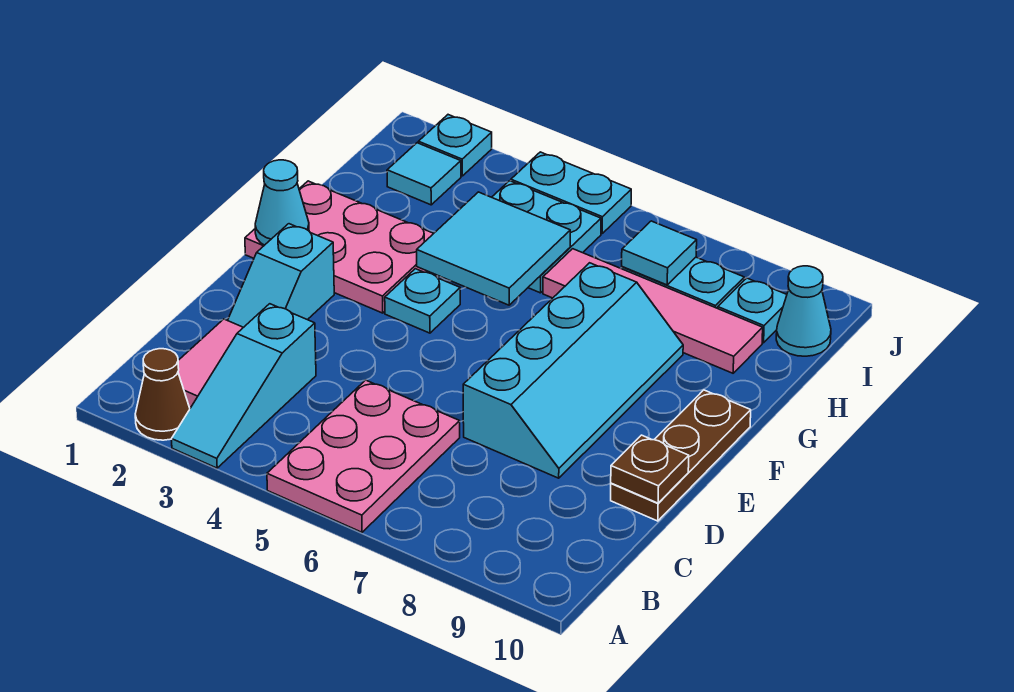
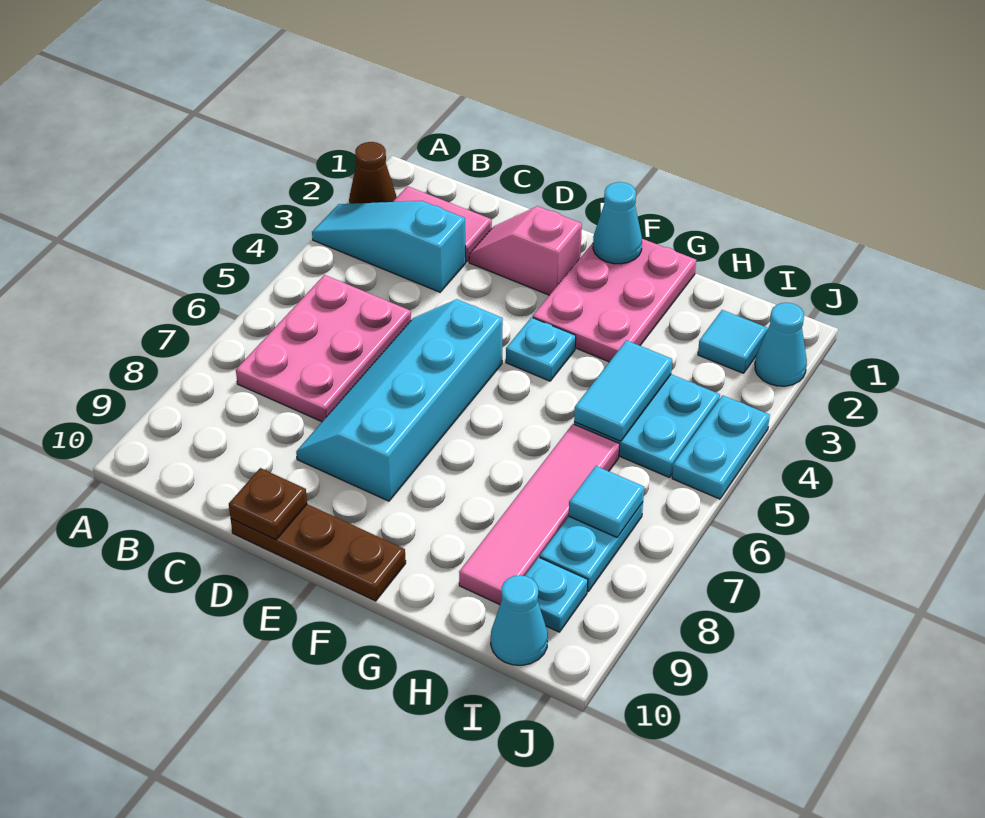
pink plate A5:C6 level 1 -> pink plate B5:C7 level 1
cyan slope D2:E2 level 1 top E -> pink slope D2:E2 level 1 top E
cyan slope D7:G8 level 1 top 7 -> cyan slope D5:E8 level 1 top E
cyan tile G4:H5 level 2 -> cyan tile H4:H5 level 2
cyan plate J2 level 1 -> cyan cone J2 level 1

